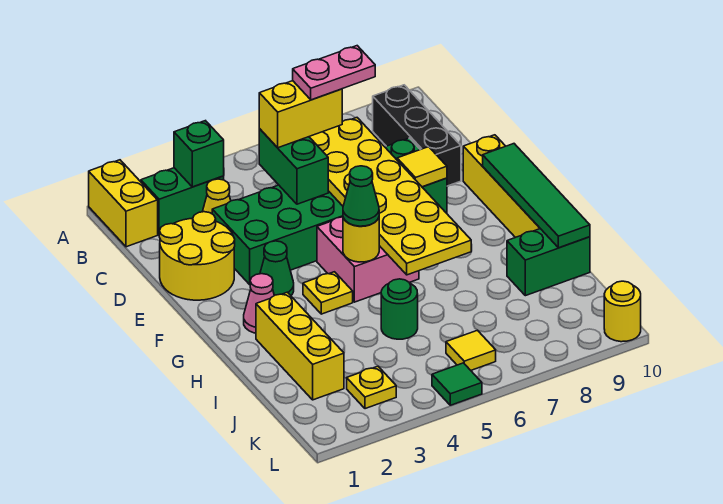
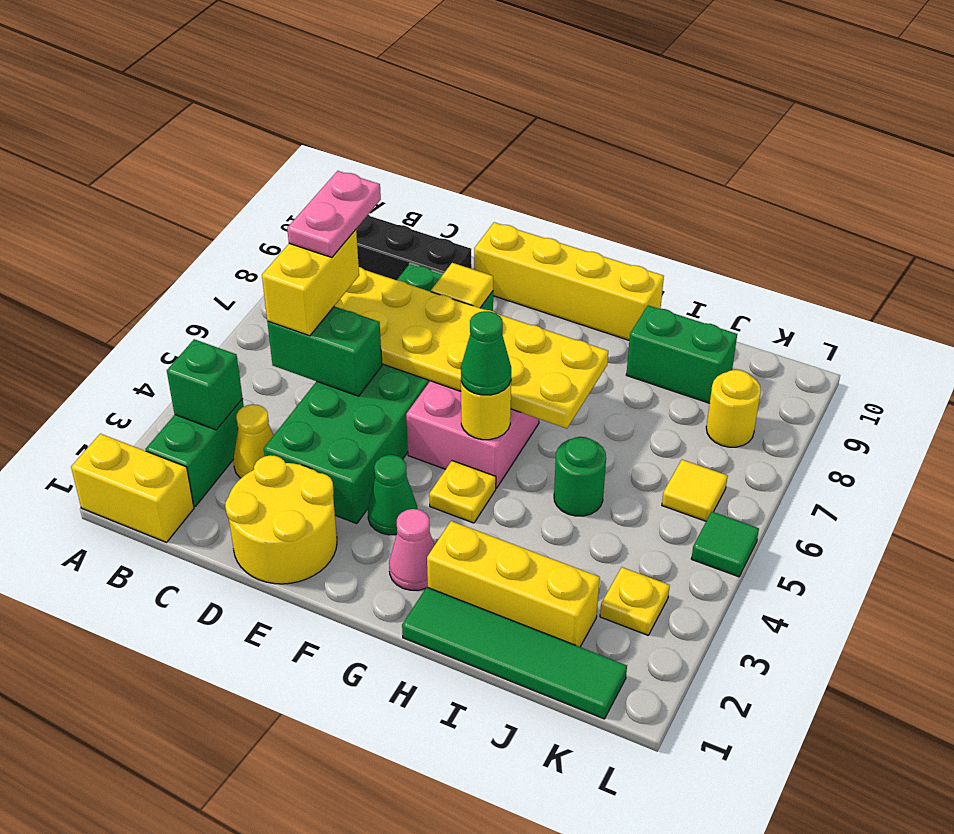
green tile F10:I10 level 2 -> green tile H1:K1 level 1
green brick I9:I10 level 1 -> green brick I9:J9 level 1
yellow round brick L10 level 1 -> yellow round brick K8 level 1

